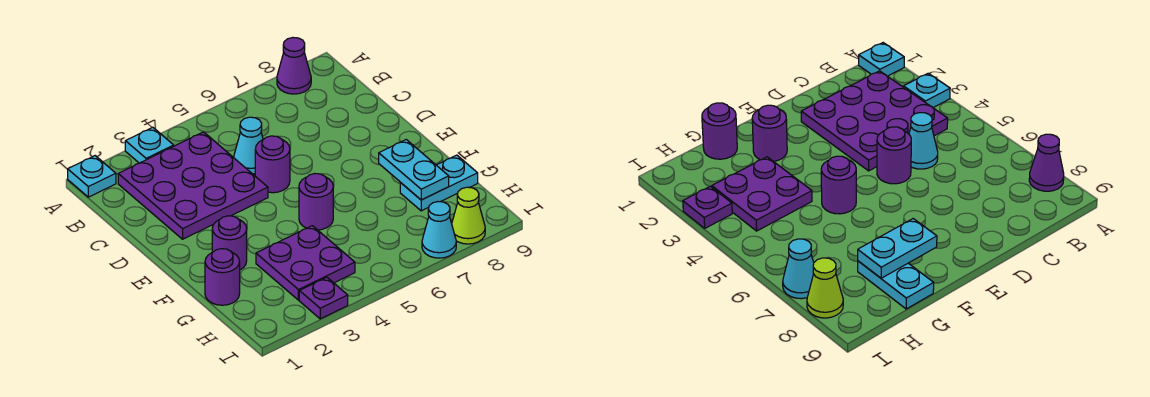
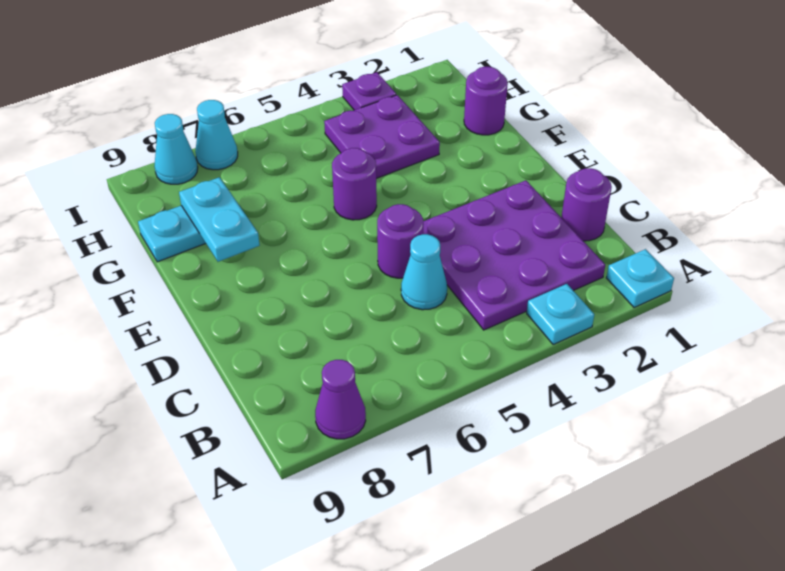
purple round brick F2 level 1 -> purple round brick C1 level 1
lime cone I8 level 1 -> cyan cone I8 level 1

